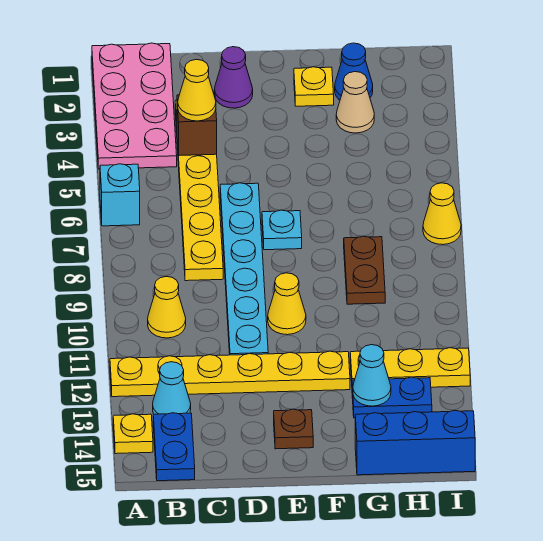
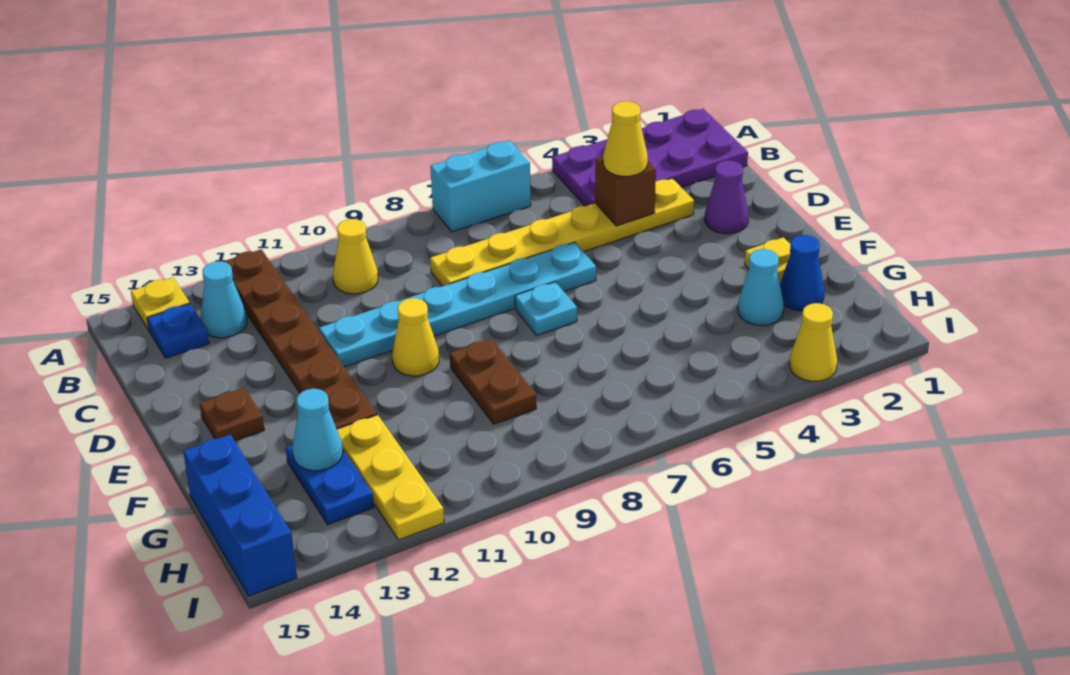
pink plate A1:B4 level 1 -> purple plate A1:B4 level 1
cyan brick A6 level 1 -> cyan brick A6:A7 level 1
yellow plate A12:F12 level 1 -> brown plate A12:F12 level 1
blue plate B14:B15 level 1 -> blue plate B14 level 1
tan cone G3 level 1 -> cyan cone G3 level 1
brown plate G8:G9 level 1 -> brown plate F9:G9 level 1
yellow cone I7 level 1 -> yellow cone I3 level 1

